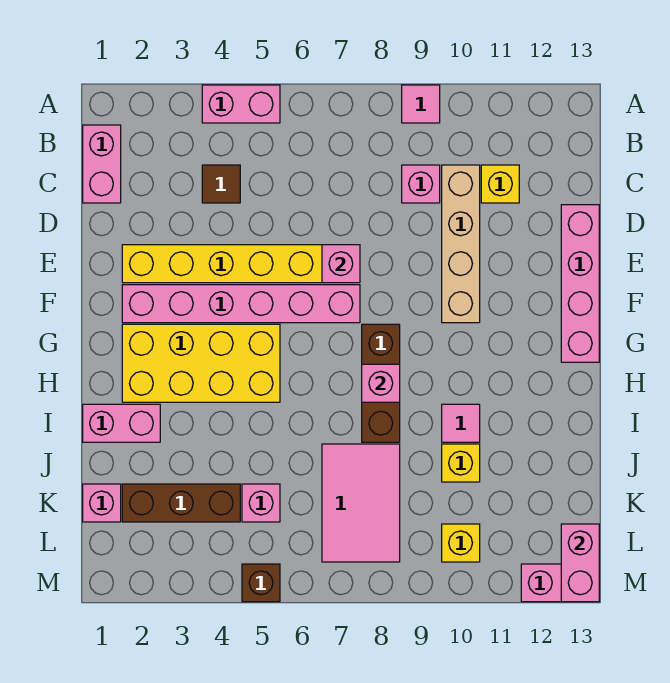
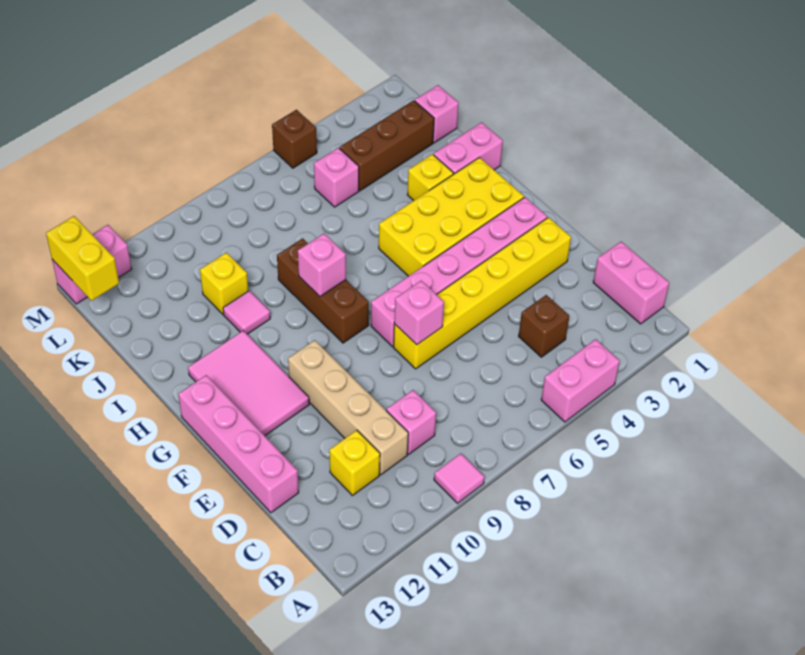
brown tile C4 level 1 -> brown brick C4 level 1
pink tile J7:L8 level 1 -> pink tile F11:H12 level 1
yellow brick L10 level 1 -> yellow brick I3 level 1
pink brick L13:M13 level 2 -> yellow brick L13:M13 level 2

